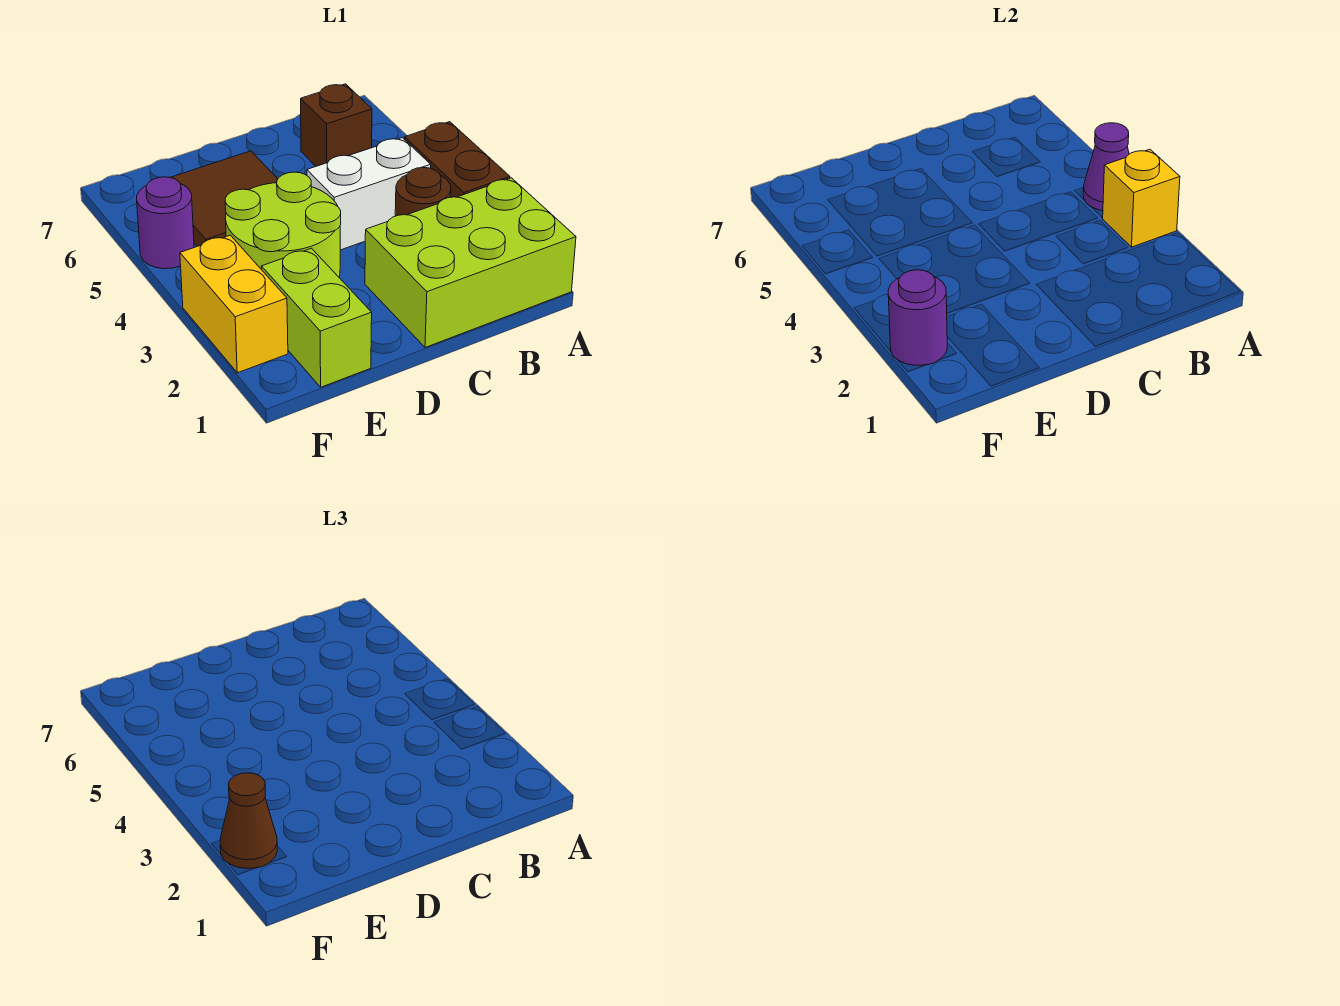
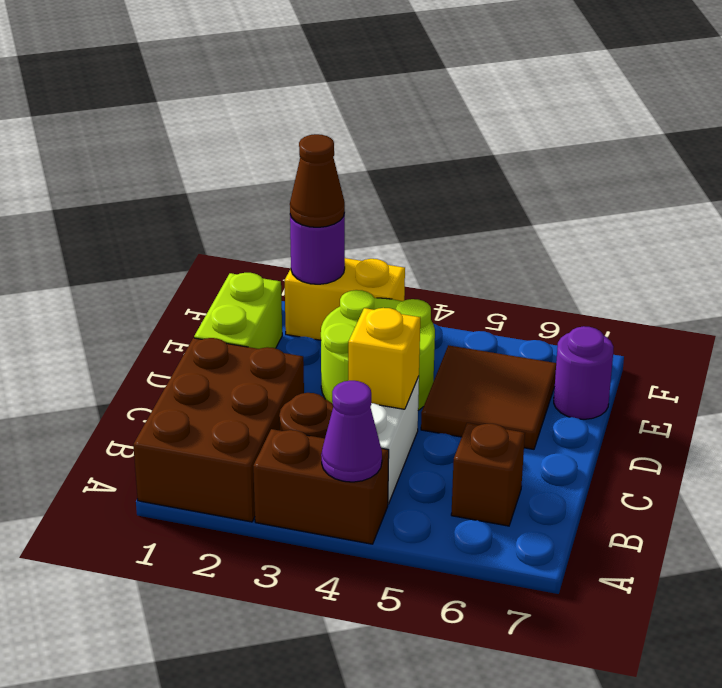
lime brick A1:C2 level 1 -> brown brick A1:C2 level 1
yellow brick A3 level 2 -> yellow brick C4 level 2
lime brick E1:E2 level 1 -> lime brick D1:E1 level 1
purple round brick F5 level 1 -> purple round brick E7 level 1

